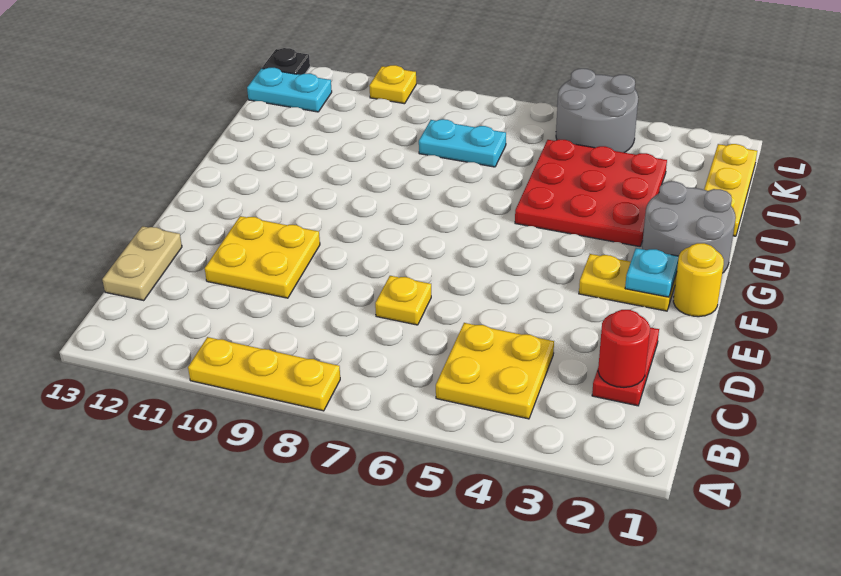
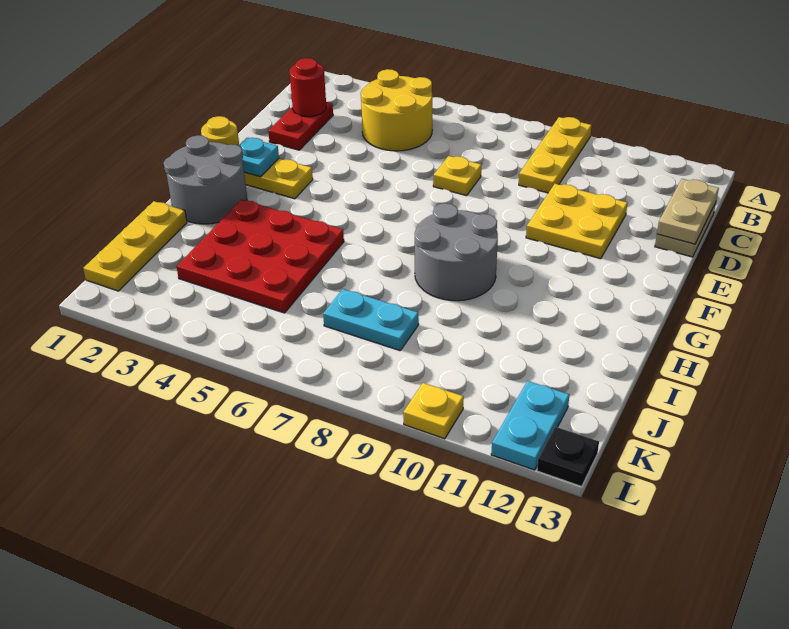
yellow plate A8:A10 level 1 -> yellow plate A9:C9 level 1
yellow plate B4:C5 level 1 -> yellow round brick B4:C5 level 1
none -> tan plate C13:D13 level 2
grey round brick K4:L5 level 1 -> grey round brick G8:H9 level 1
cyan plate K12:K13 level 1 -> cyan plate K12:L12 level 1

